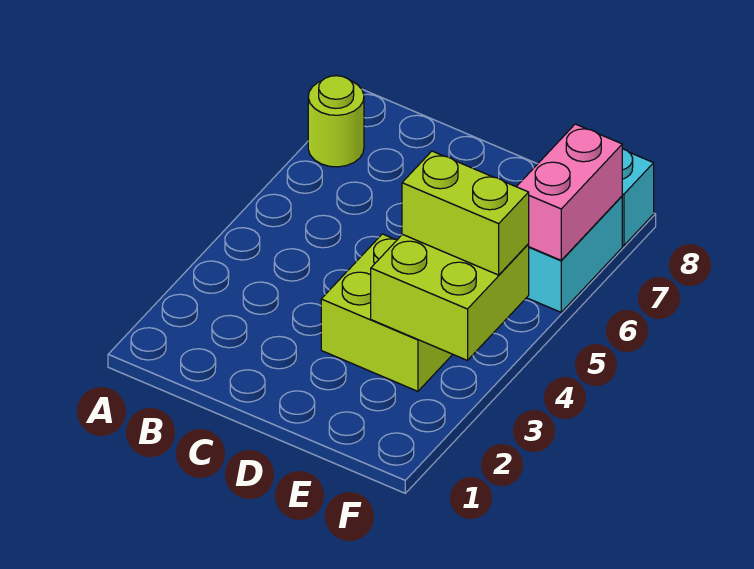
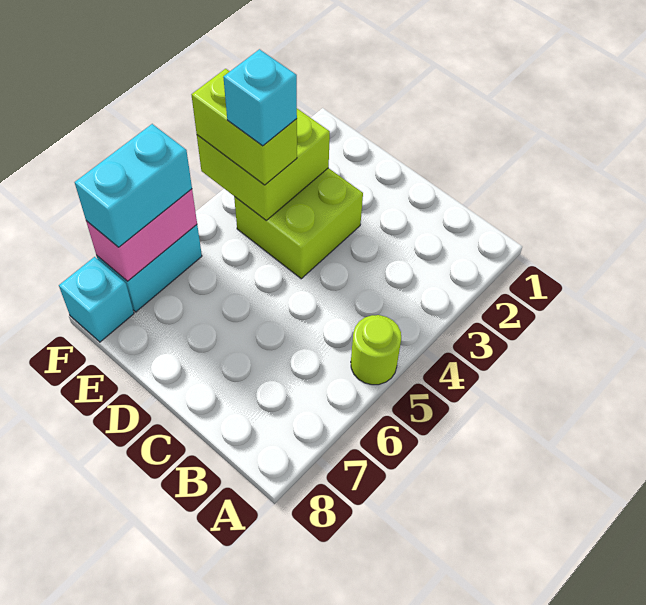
lime round brick A7 level 1 -> lime round brick A5 level 1
none -> cyan brick E4 level 4
none -> cyan brick F6:F7 level 3

